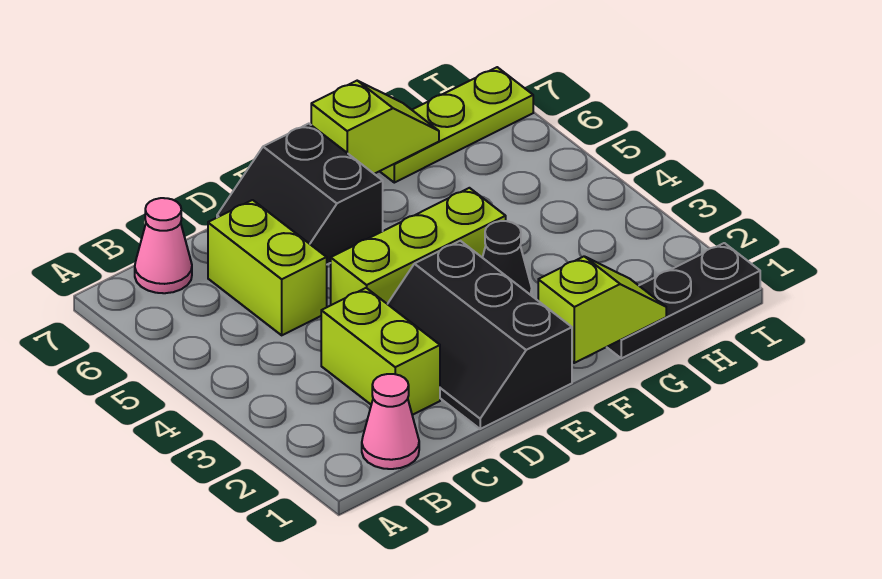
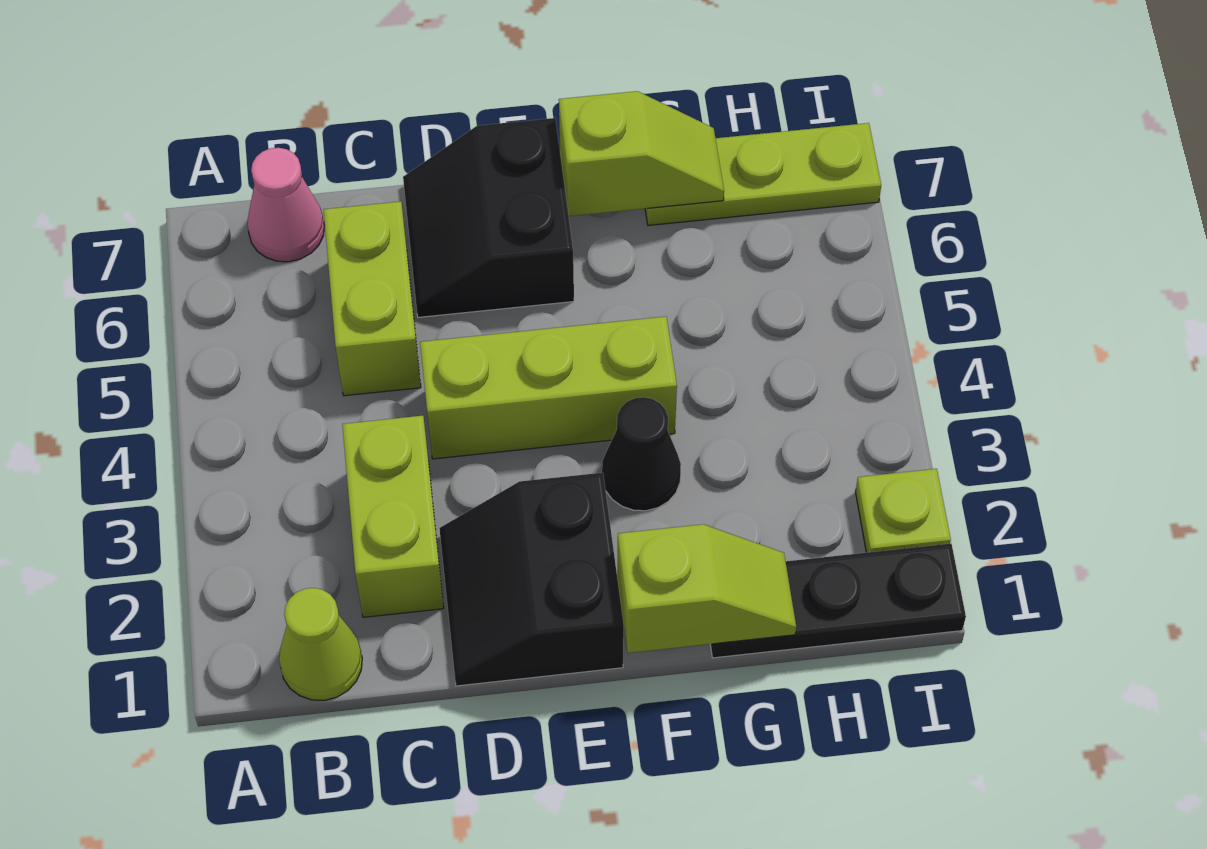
pink cone B1 level 1 -> lime cone B1 level 1
black slope D1:E3 level 1 top E -> black slope D1:E2 level 1 top E
none -> lime plate I2 level 1

